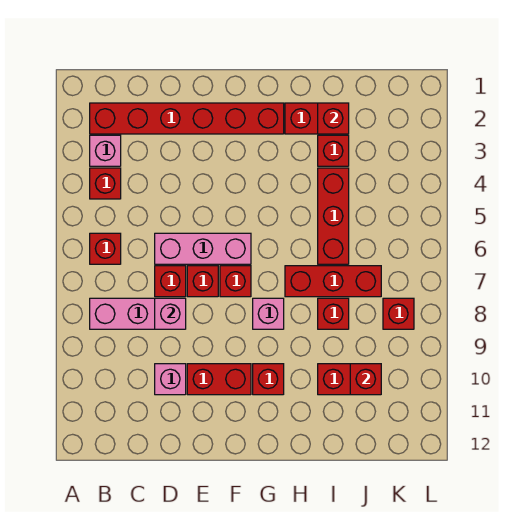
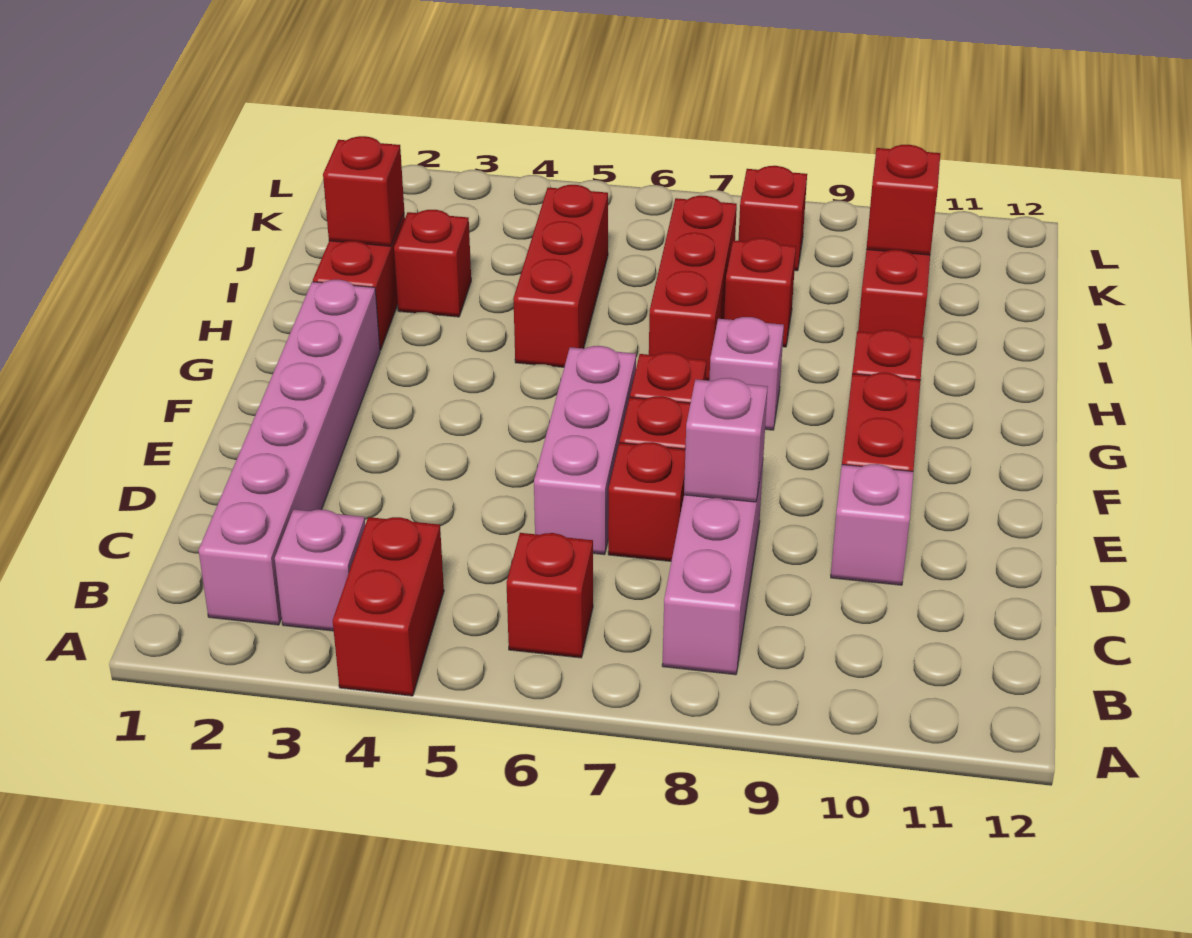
red brick B2:G2 level 1 -> pink brick B2:G2 level 1
red brick B4 level 1 -> red brick A4:B4 level 1
red brick I4:I6 level 1 -> red brick H5:J5 level 1

